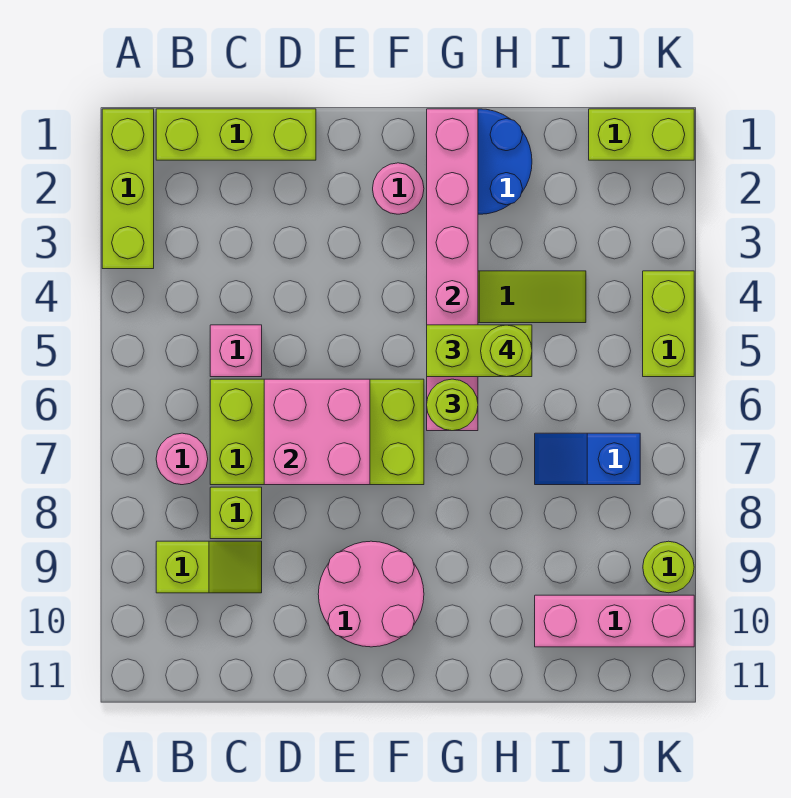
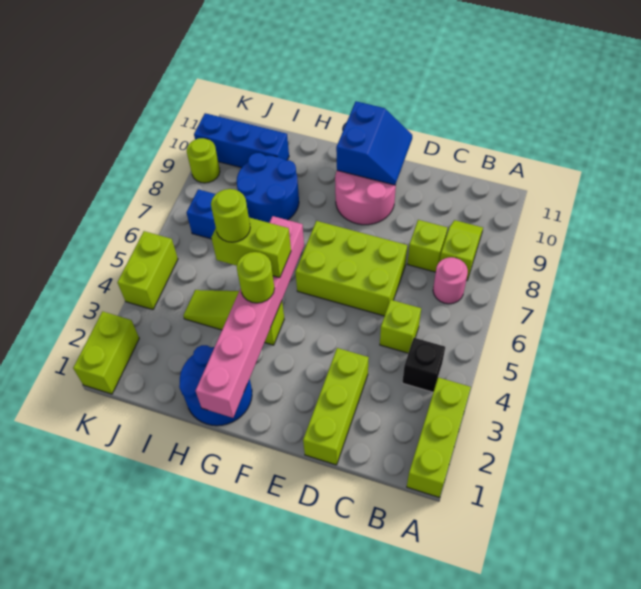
lime brick B1:D1 level 1 -> lime brick D1:D3 level 1
none -> black brick B4 level 1
lime slope B9:C9 level 1 top B -> lime slope B8:B9 level 1 top 8
pink brick C5 level 1 -> lime brick C5 level 1
lime brick C6:F7 level 1 -> lime brick D6:F7 level 1
pink brick D6:E7 level 2 -> none
none -> blue slope E10:F11 level 2 top F
pink round brick F2 level 1 -> none
lime round brick G6 level 3 -> lime round brick G4 level 3
none -> blue round brick H8:I9 level 1
pink brick I10:K10 level 1 -> blue brick I10:K10 level 1
lime brick J1:K1 level 1 -> lime brick K1:K2 level 1

